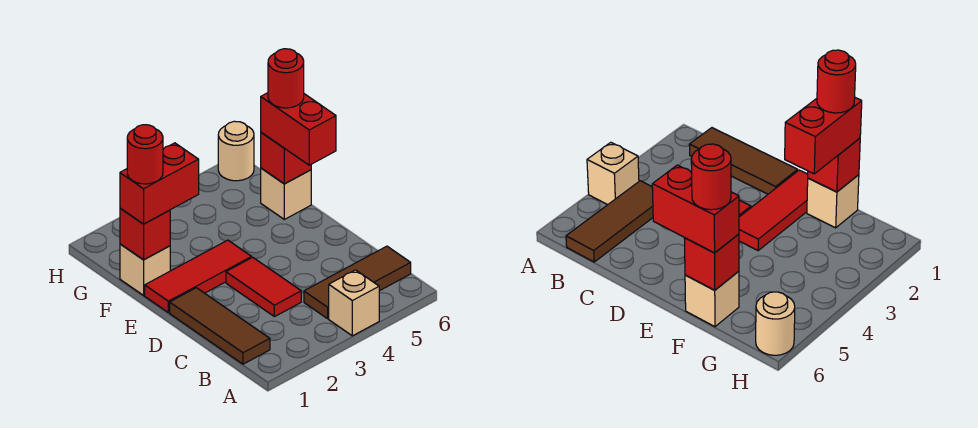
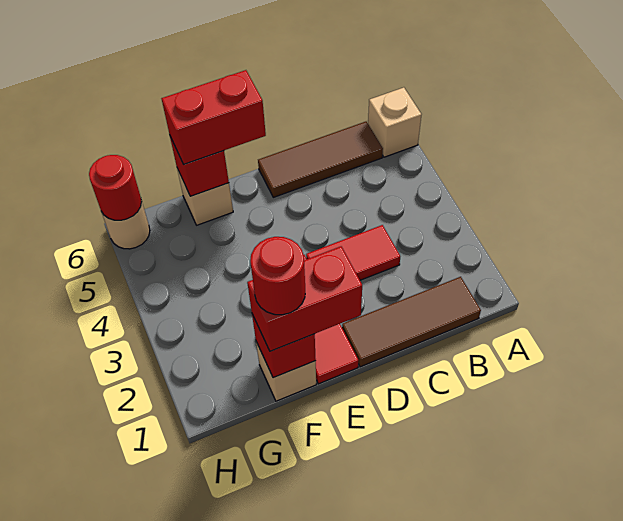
tan brick A4 level 1 -> tan brick A6 level 1
brown tile B4:B6 level 1 -> brown tile B6:D6 level 1
red brick F1:F2 level 3 -> red brick E1:F1 level 3
red round brick F6 level 4 -> red round brick H6 level 2

